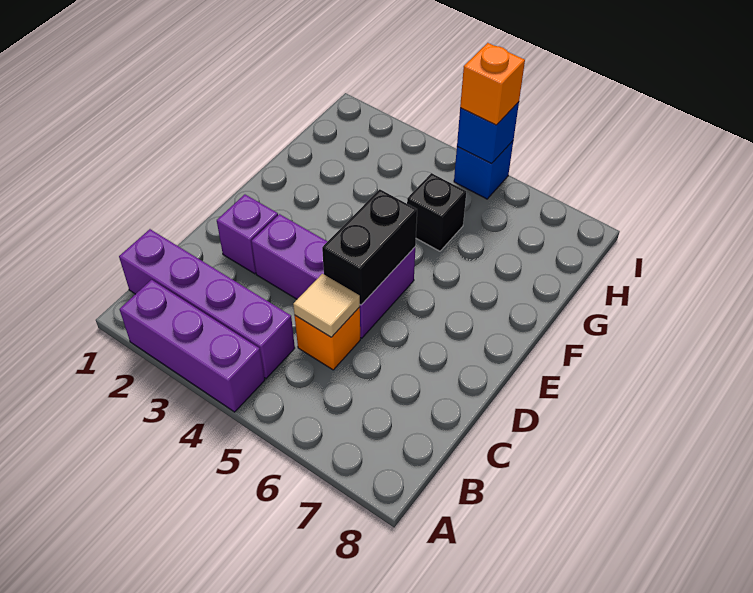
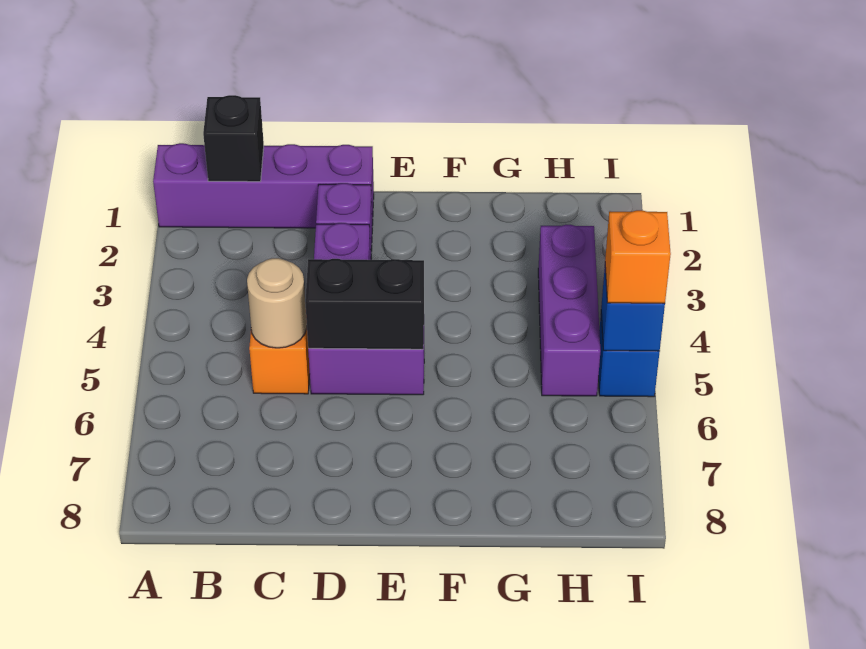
purple brick A2:A4 level 1 -> purple brick H3:H5 level 1
purple brick B1:B4 level 1 -> purple brick A1:D1 level 1
tan tile C5 level 2 -> tan round brick C5 level 2
black brick G5 level 1 -> black brick B1 level 2

